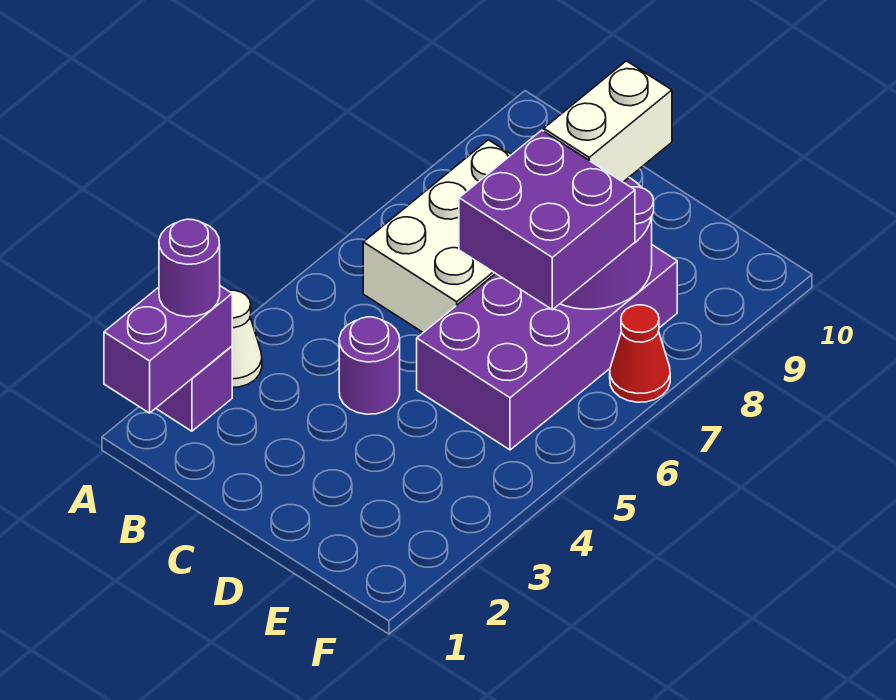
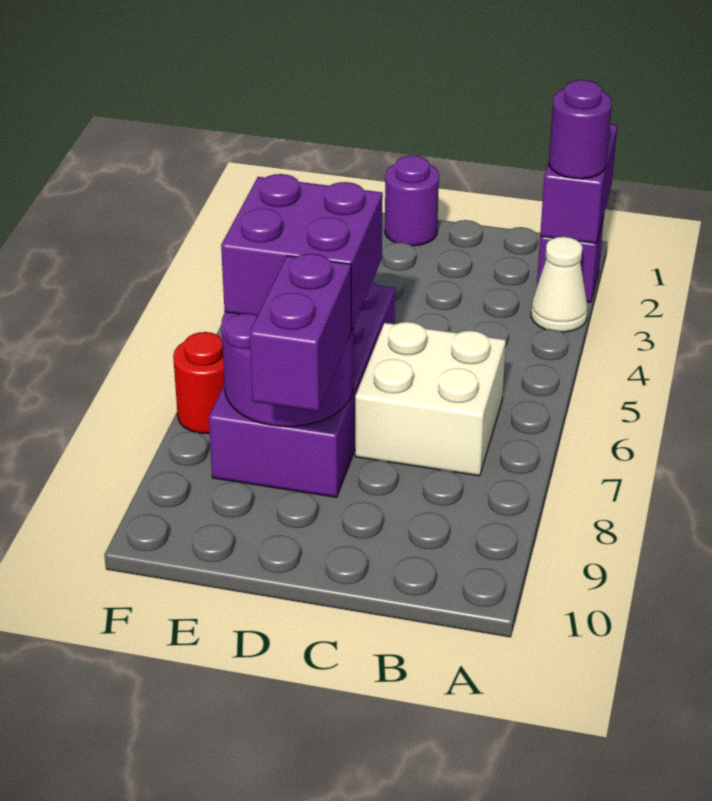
white brick B6:C8 level 1 -> white brick B6:C7 level 1
purple round brick C4 level 1 -> purple round brick D1 level 1
white brick D8:D9 level 3 -> purple brick D8:D9 level 3
red cone F7 level 1 -> red round brick F7 level 1

